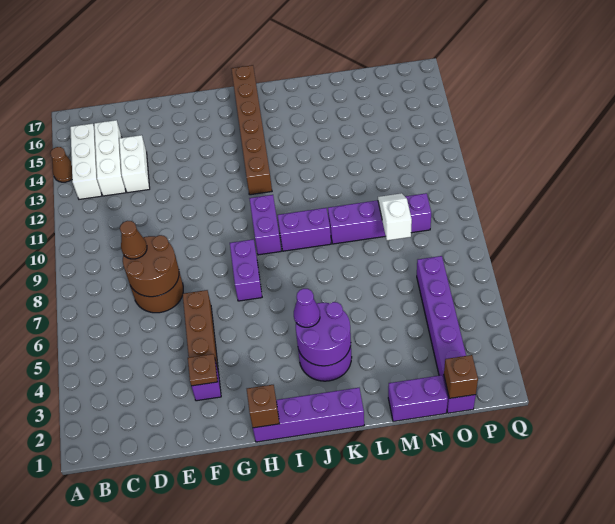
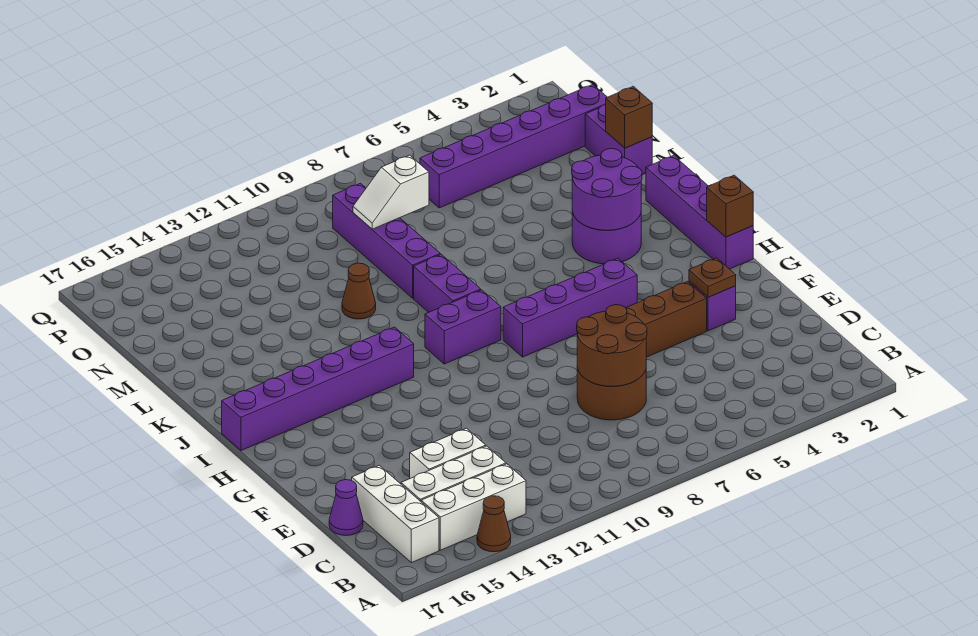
none -> white brick B16:D16 level 1
brown cone D8 level 3 -> brown cone L11 level 1
purple brick H7:H8 level 1 -> purple brick H5:H8 level 1
brown brick I12:I17 level 1 -> purple brick I12:I17 level 1
purple cone J4 level 3 -> purple cone D17 level 1
brown brick O1 level 2 -> brown brick M1 level 2

